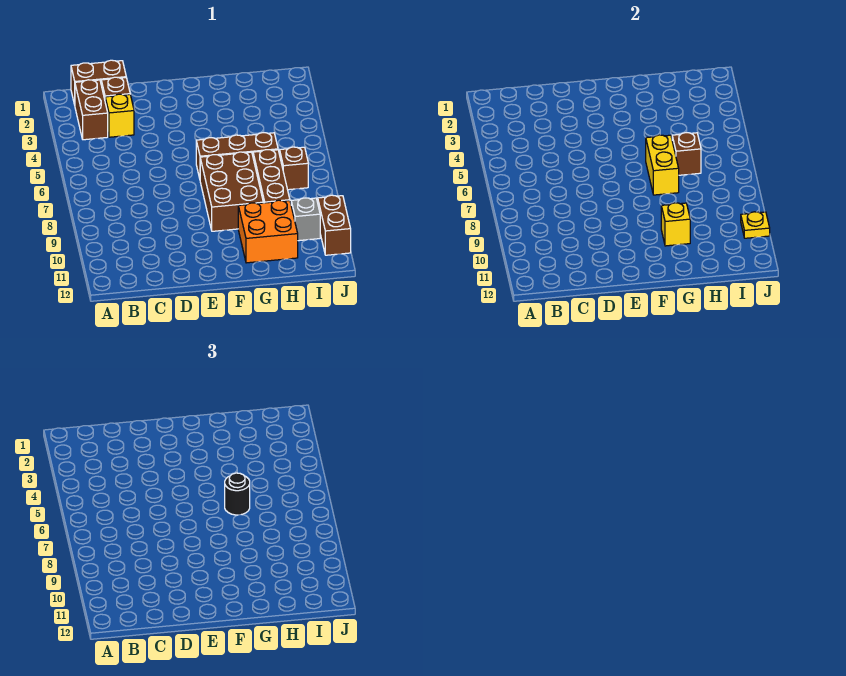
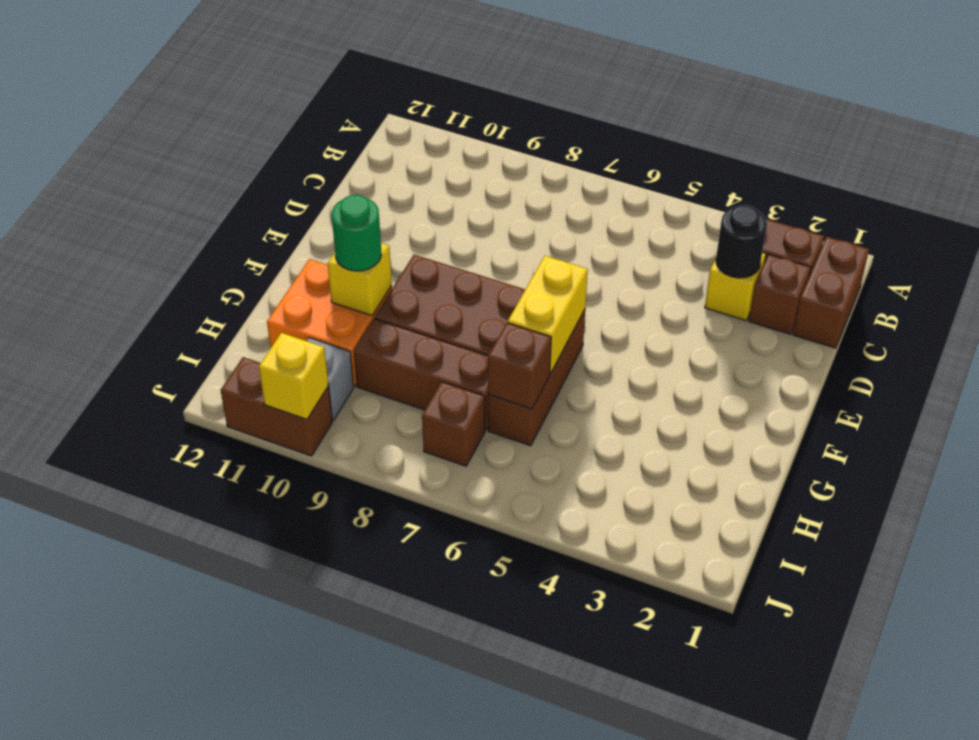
yellow brick G6:G7 level 2 -> yellow brick F6:G6 level 2
black round brick G6 level 3 -> black round brick C3 level 2
none -> green round brick G10 level 3
yellow plate J10 level 2 -> yellow brick J10 level 2

